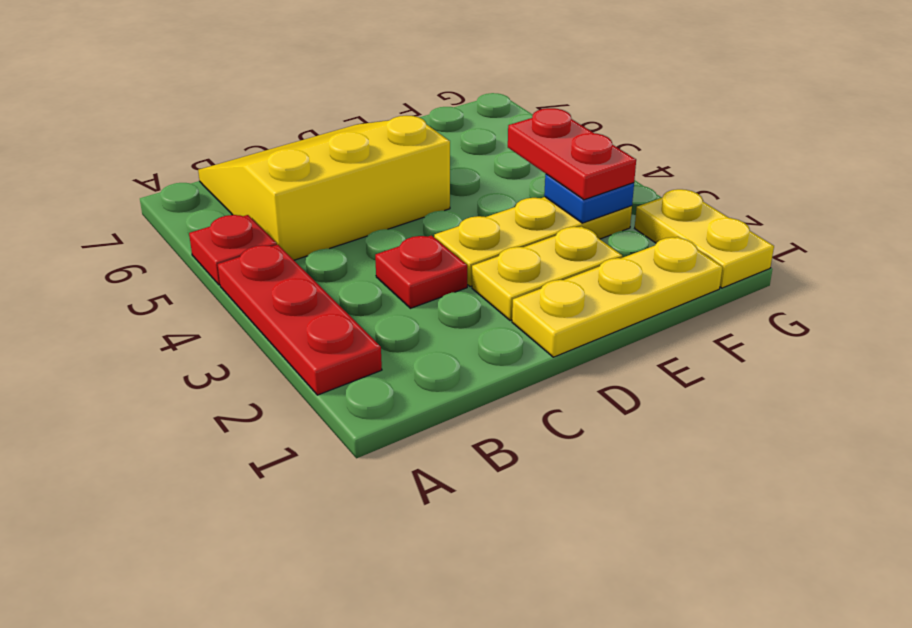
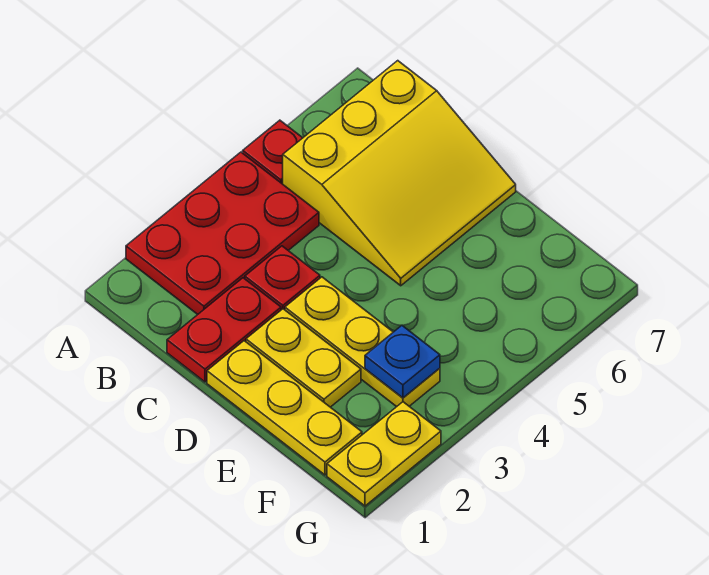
red plate A2:A4 level 1 -> red plate A2:B4 level 1
yellow slope B5:D7 level 1 top 5 -> yellow slope B5:D7 level 1 top B
red plate F3:F4 level 3 -> red plate C1:C2 level 1

